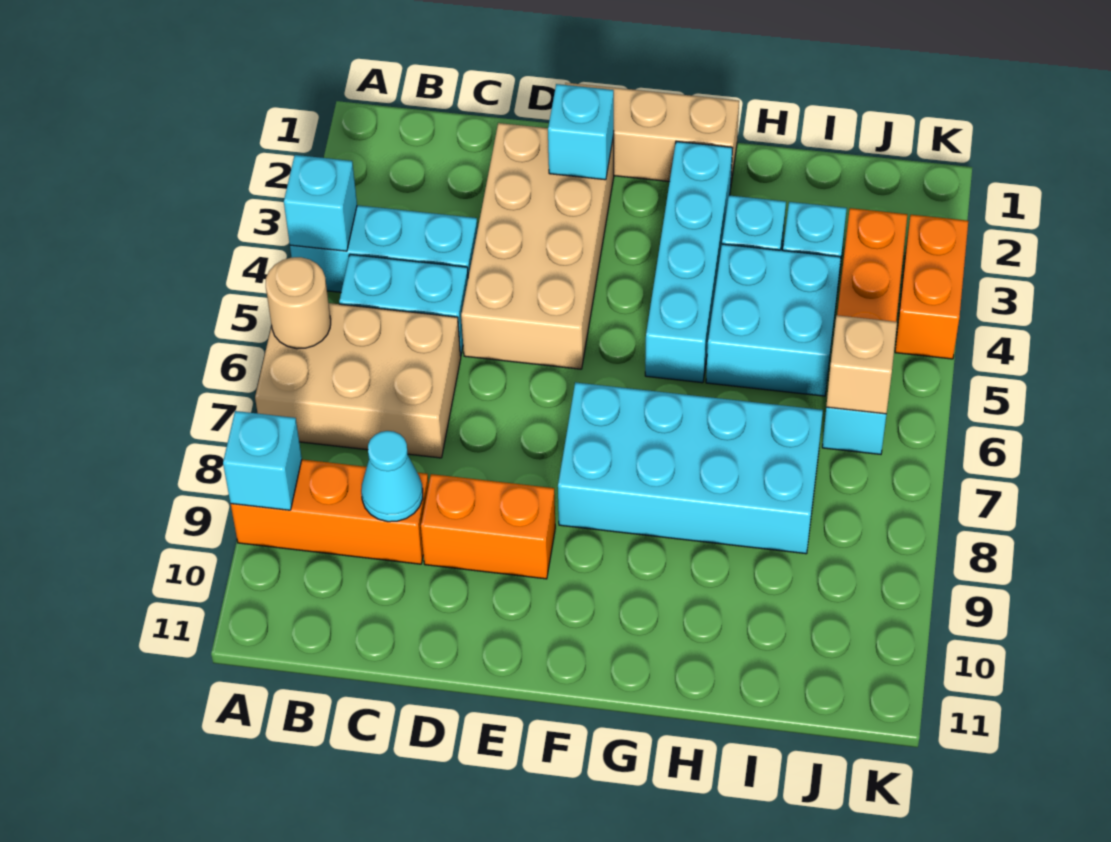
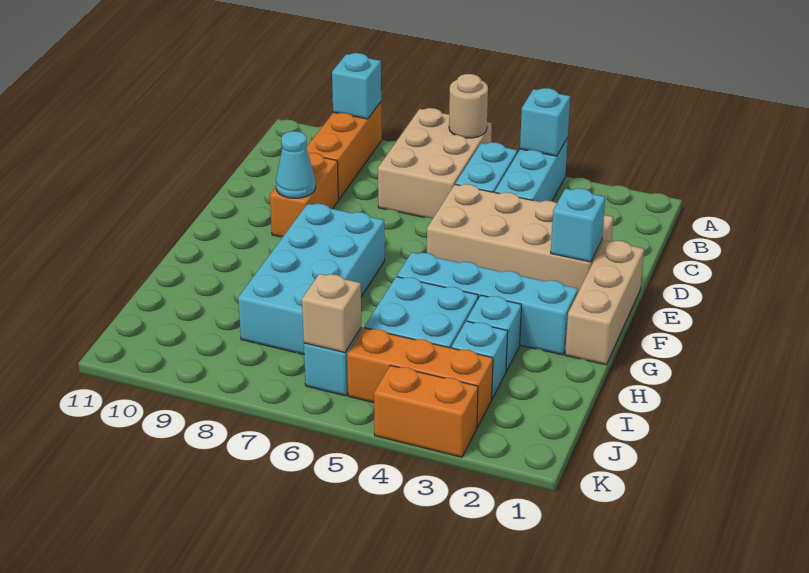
cyan cone C9 level 2 -> cyan cone E9 level 2

